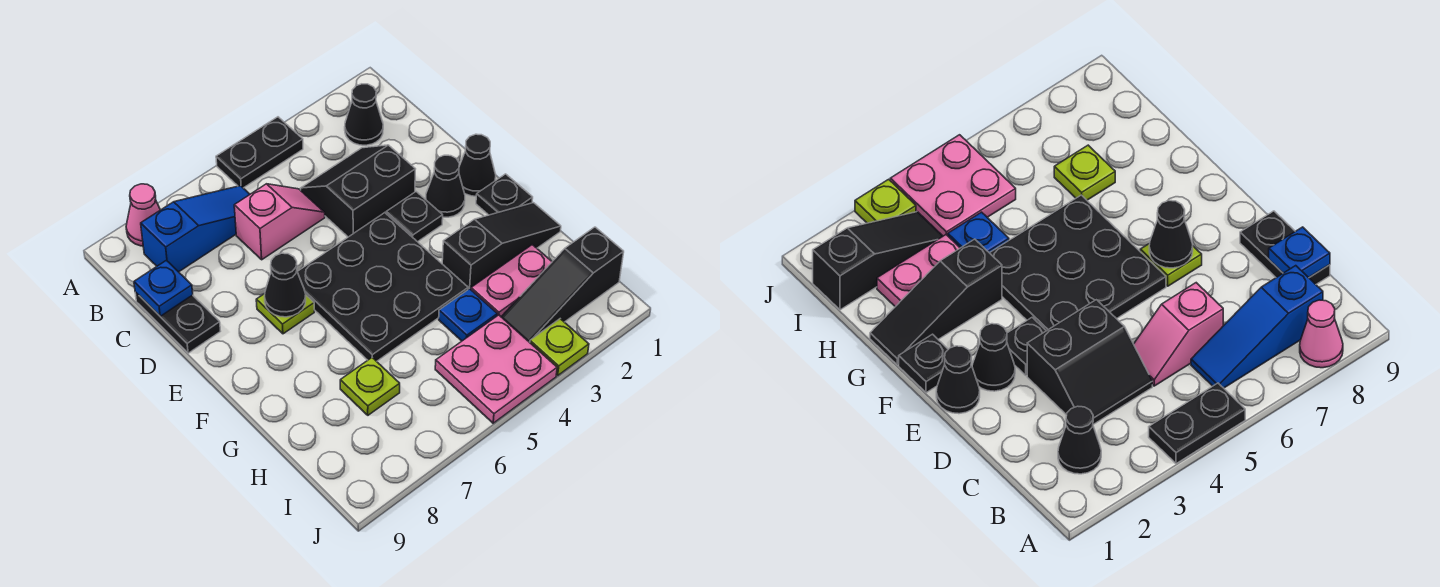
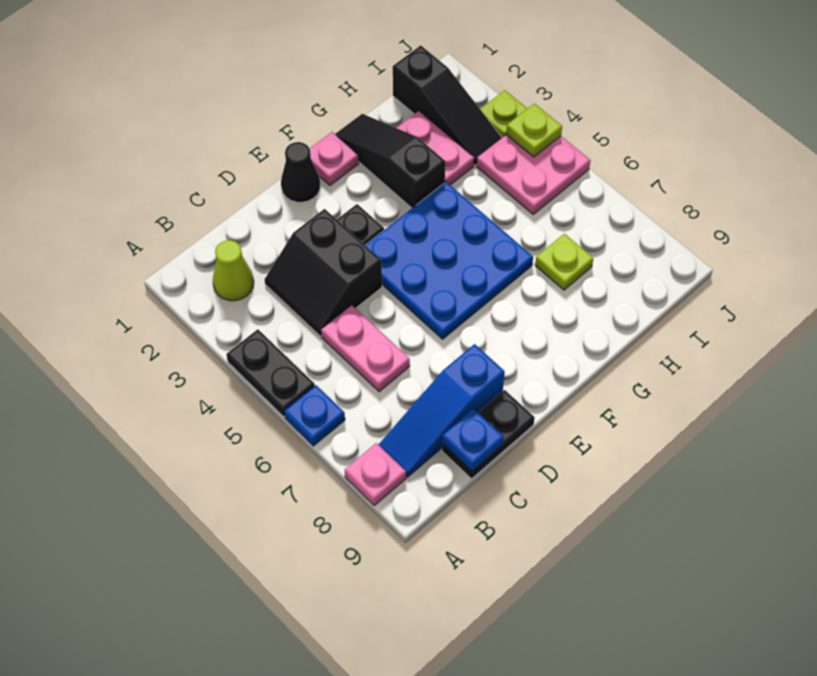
pink cone A8 level 1 -> pink plate A8 level 1
black cone B2 level 1 -> lime cone B2 level 1
blue slope B6:B8 level 1 top 8 -> blue slope B8:D8 level 1 top D
pink slope C5:C6 level 1 top 6 -> pink plate C5:C6 level 1
black cone E2 level 1 -> none
black plate E4:G6 level 1 -> blue plate E4:G6 level 1
lime plate E7 level 1 -> lime plate J4 level 2
black cone E7 level 2 -> none
black plate F1 level 1 -> pink plate F1 level 1
blue plate H4 level 1 -> blue plate A6 level 1

